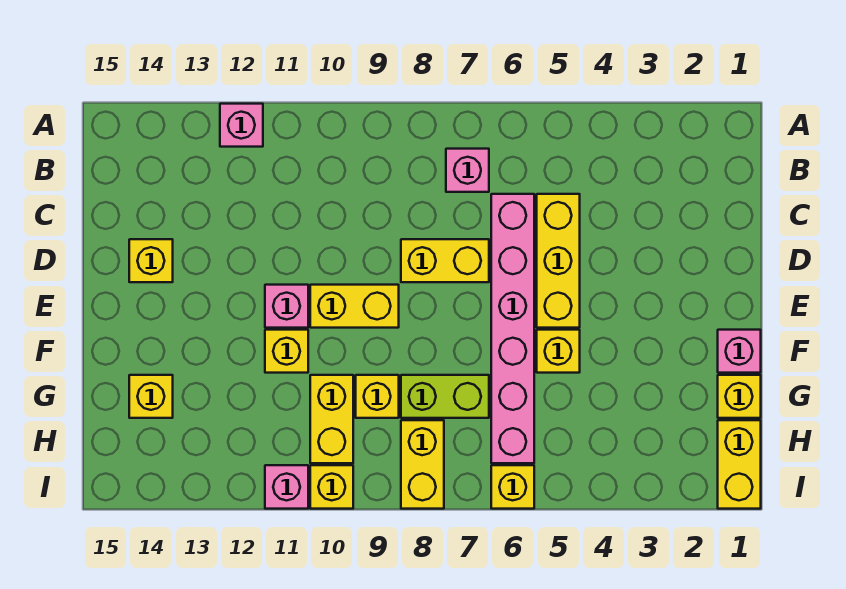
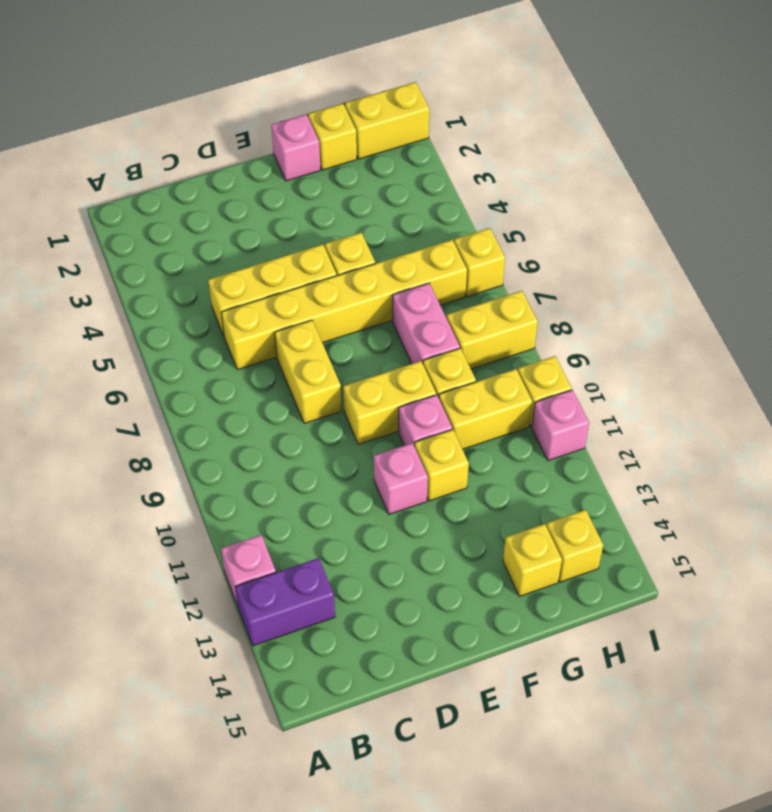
none -> purple brick A13:B13 level 1
pink brick B7 level 1 -> pink brick F10 level 1
pink brick C6:H6 level 1 -> yellow brick C6:H6 level 1
yellow brick D14 level 1 -> yellow brick H14 level 1
yellow brick E9:E10 level 1 -> yellow brick E9:F9 level 1
lime brick G7:G8 level 1 -> pink brick G7:G8 level 1

